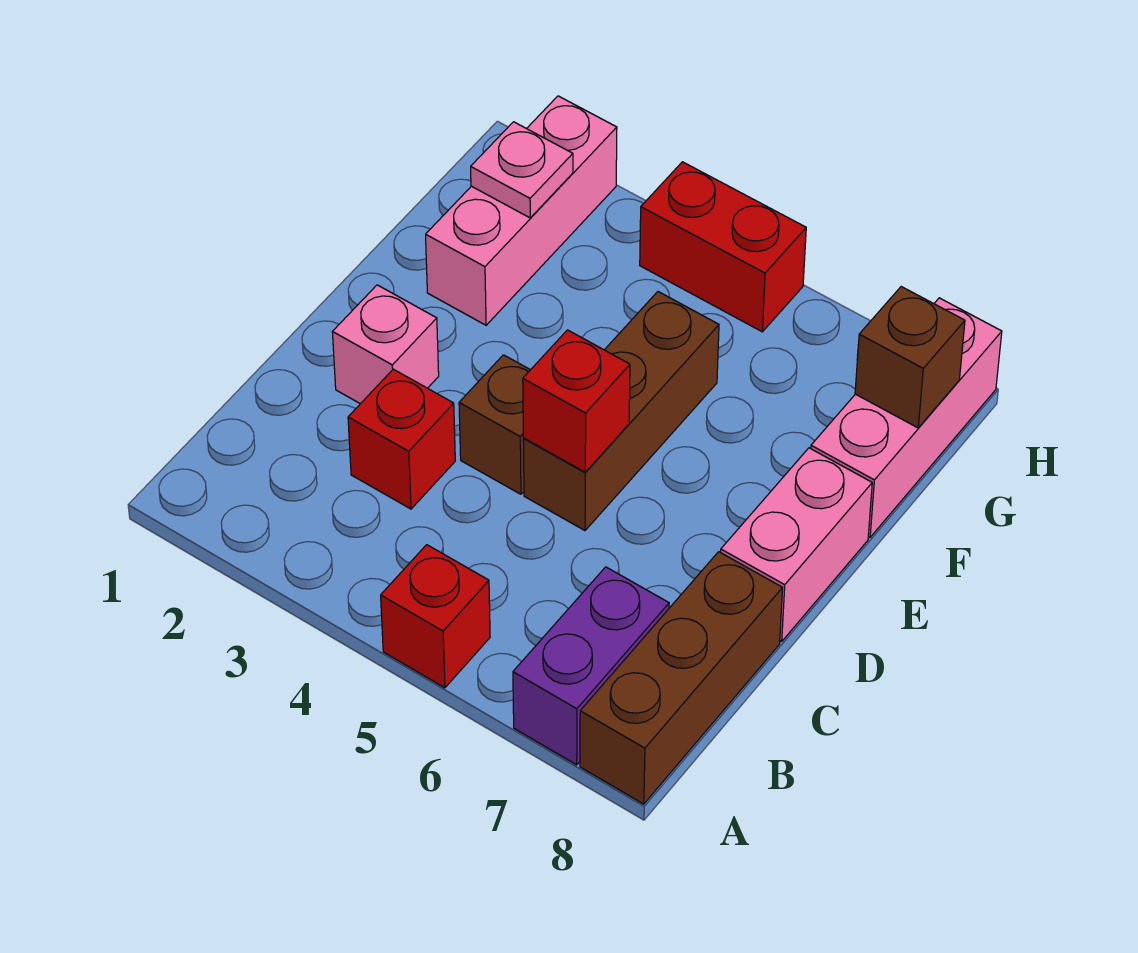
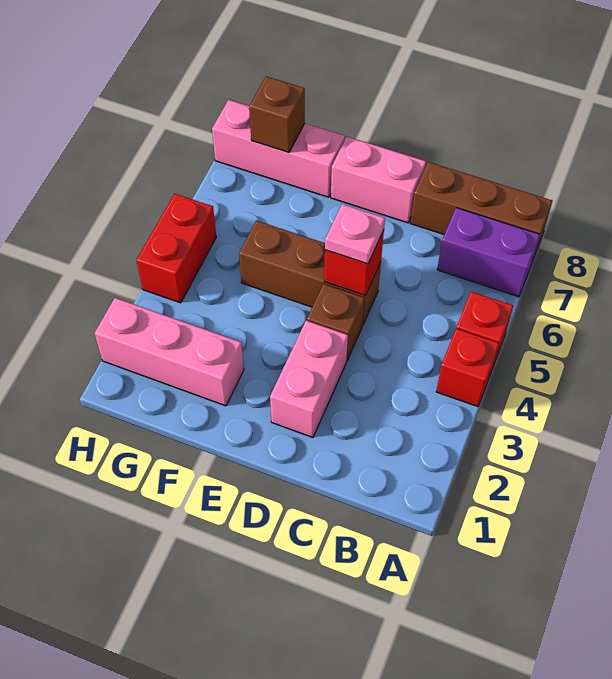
red brick C3 level 1 -> red brick A4 level 1
pink brick D2 level 1 -> pink brick D2:D3 level 1
pink plate G2 level 2 -> pink plate D5 level 3

